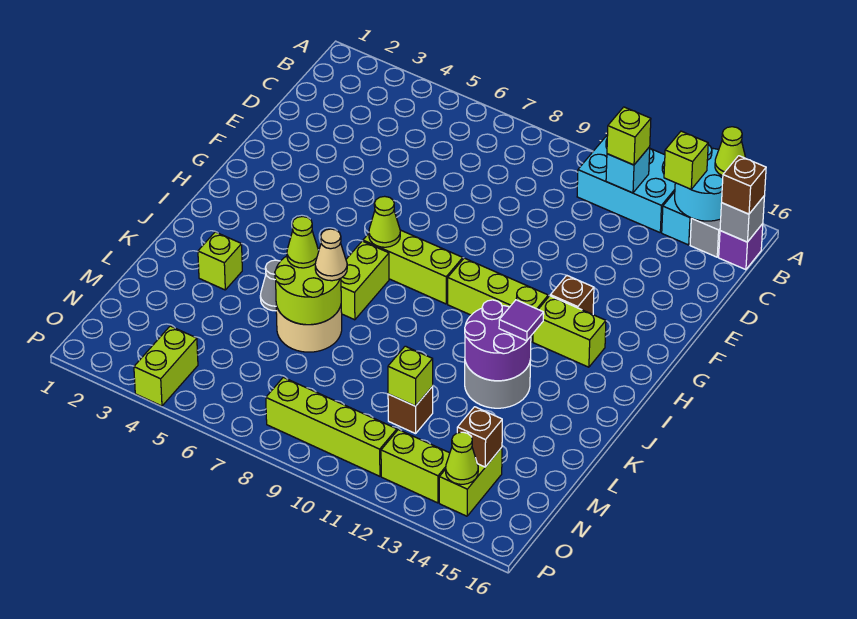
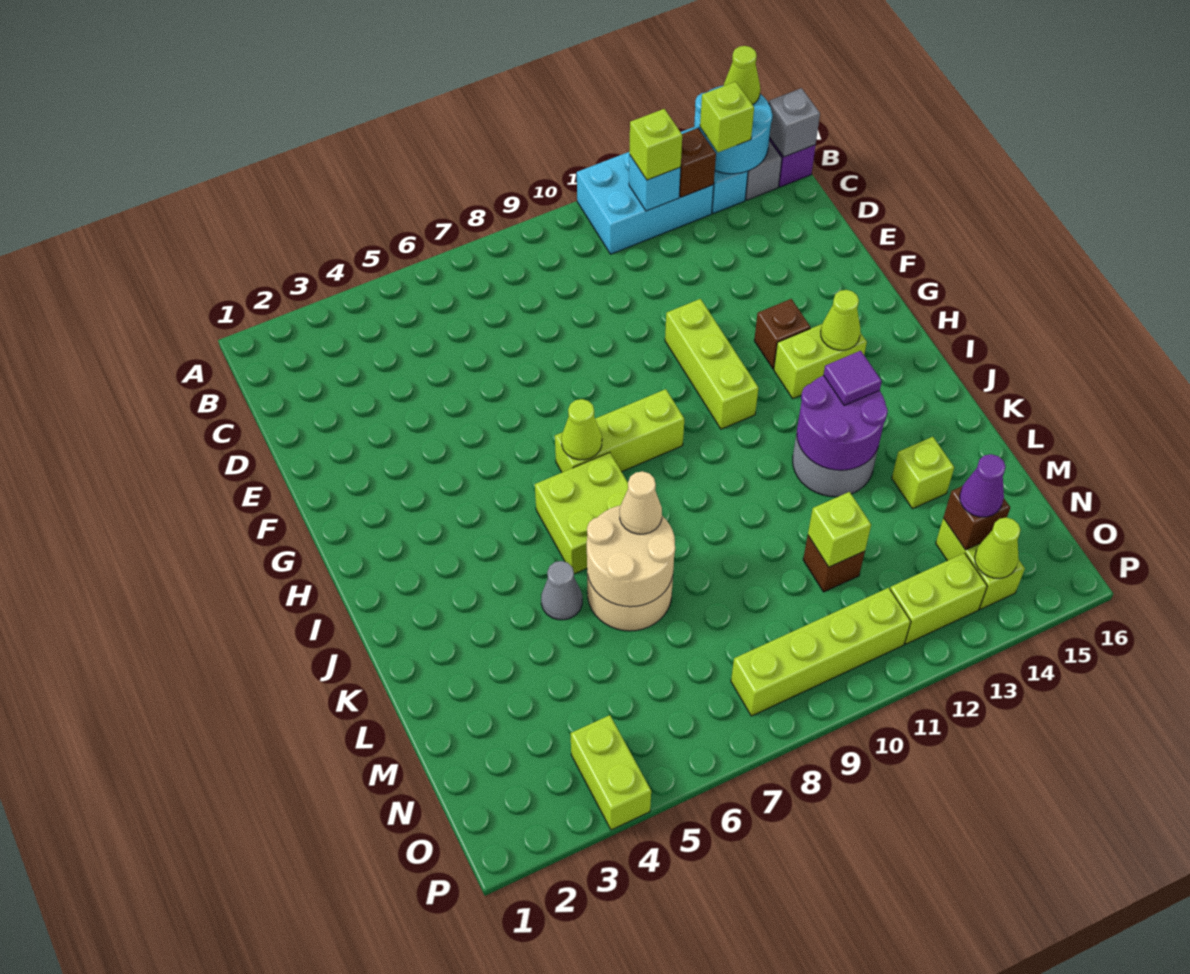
brown brick B16 level 3 -> brown brick B13 level 2
lime brick H10:H12 level 1 -> lime brick F11:H11 level 1
lime brick I7:J7 level 1 -> lime brick I6:J7 level 1
lime brick K3 level 1 -> lime brick L14 level 1
lime round brick K6:L7 level 2 -> tan round brick K6:L7 level 2
lime cone K6 level 3 -> lime cone H14 level 2
none -> purple cone N14 level 3

